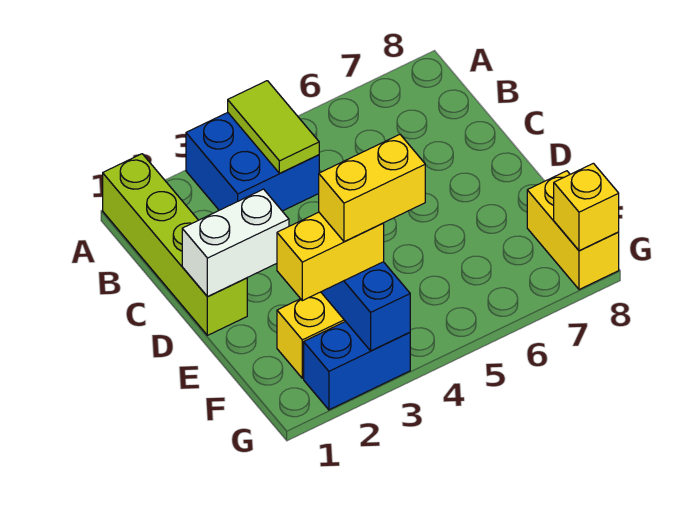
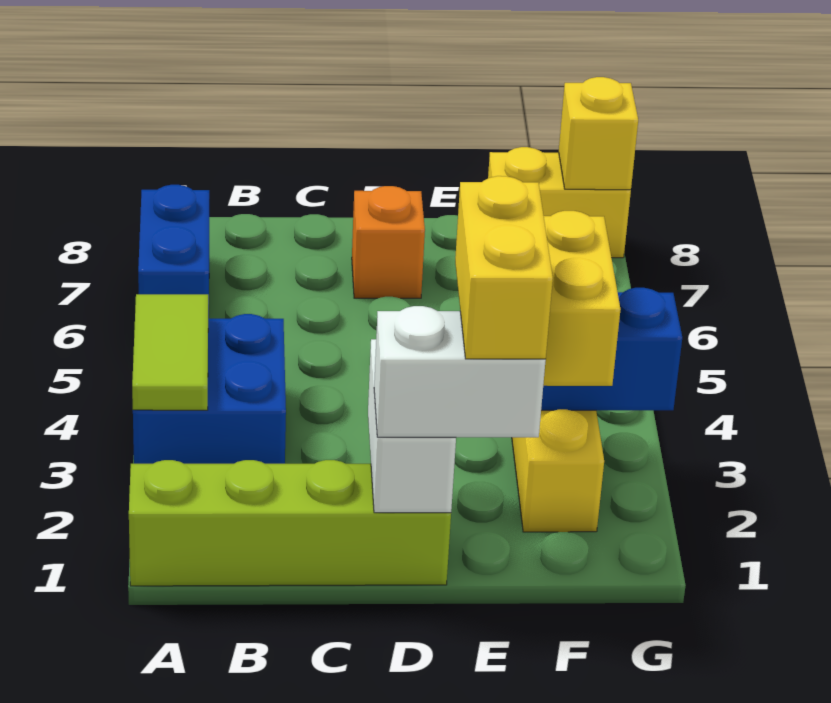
lime tile A4:B4 level 2 -> lime tile A3:A4 level 2
none -> white brick D1:E1 level 3
none -> orange brick D7 level 1
yellow brick F3:F4 level 4 -> yellow brick E1:E2 level 4
blue brick G2:G3 level 1 -> blue brick A6:A7 level 1

